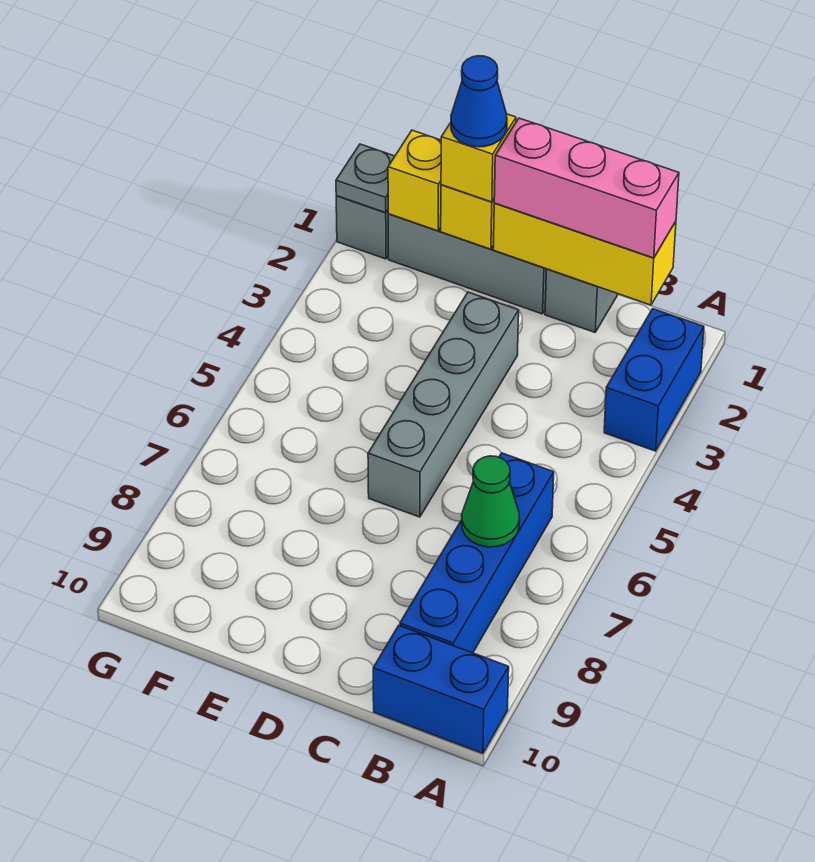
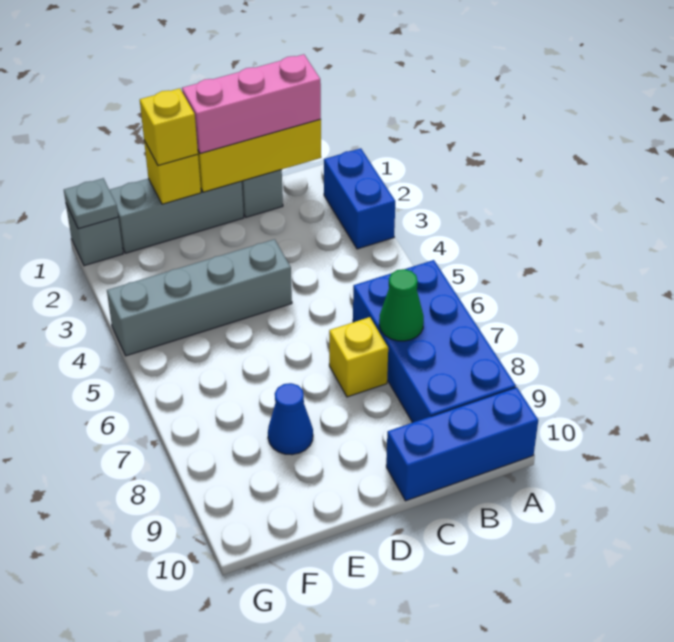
blue brick A10:B10 level 1 -> blue brick A10:C10 level 1
blue brick B6:B9 level 1 -> blue brick A6:B9 level 1
grey brick D3:D6 level 1 -> grey brick D4:G4 level 1
blue cone E1 level 4 -> blue cone E8 level 1
yellow brick F1 level 2 -> yellow brick C7 level 1

